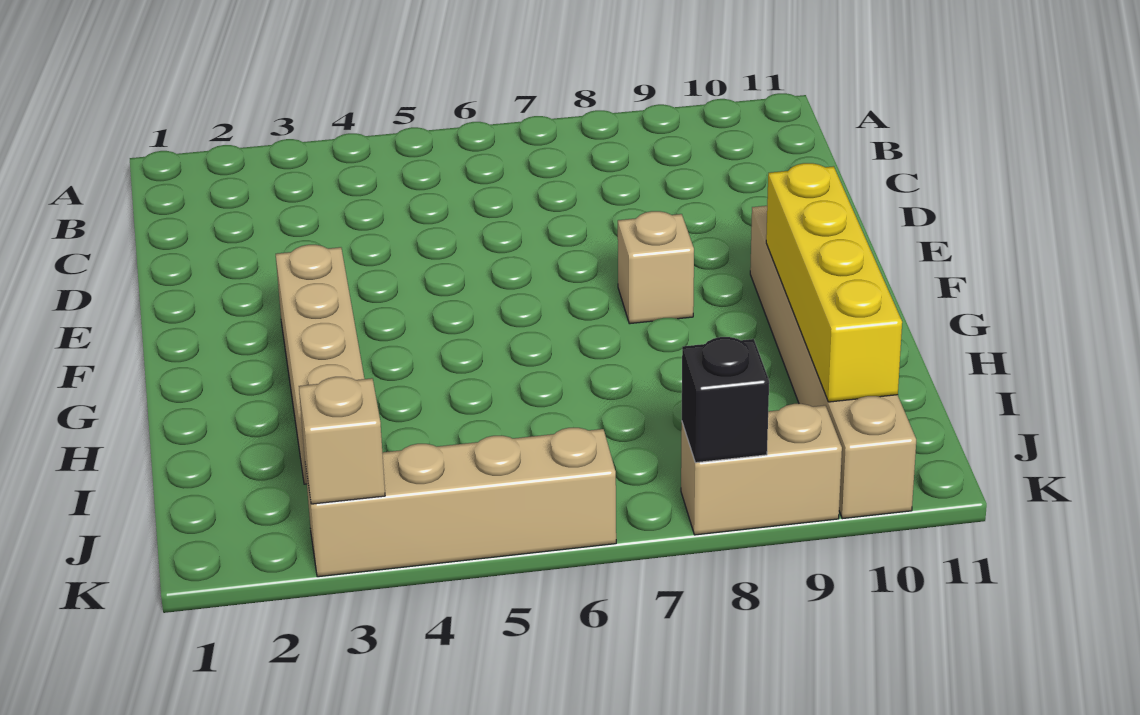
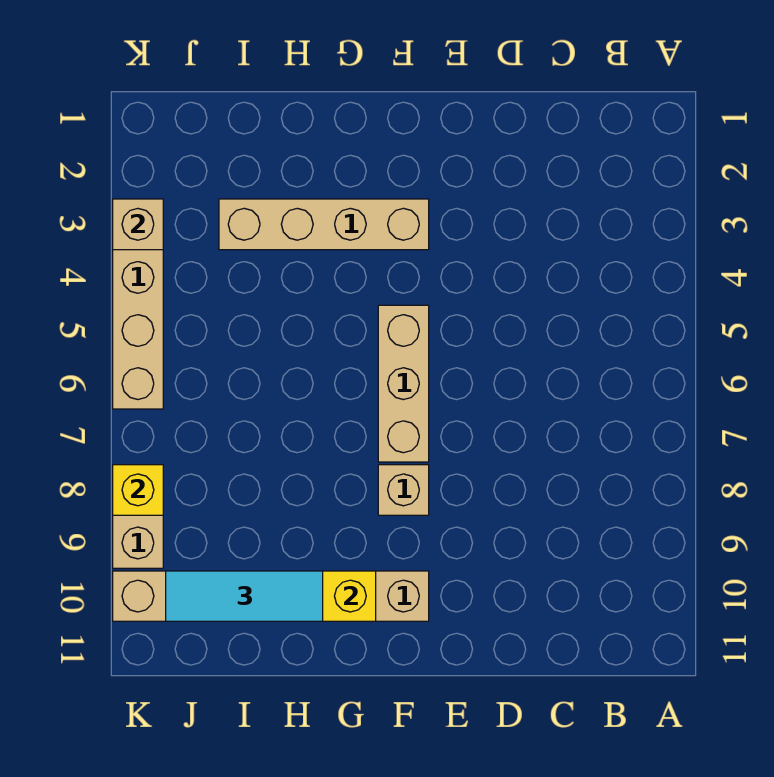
none -> tan brick F5:F7 level 1
none -> cyan tile H10:J10 level 3
black brick K8 level 2 -> yellow brick K8 level 2

